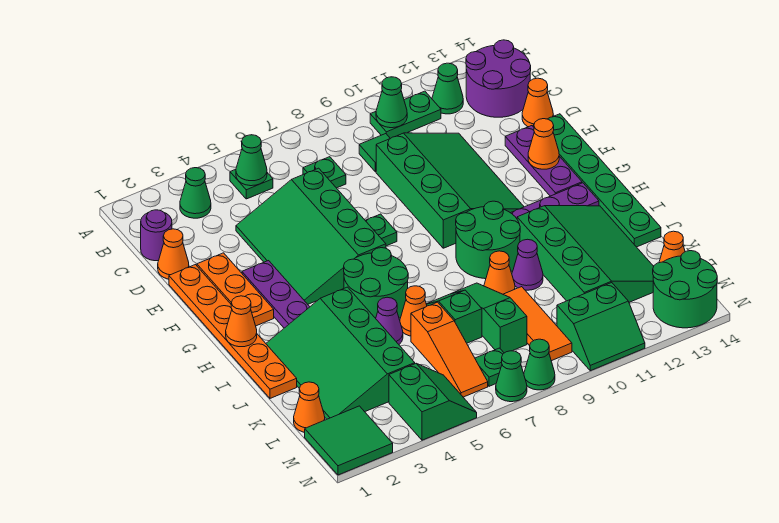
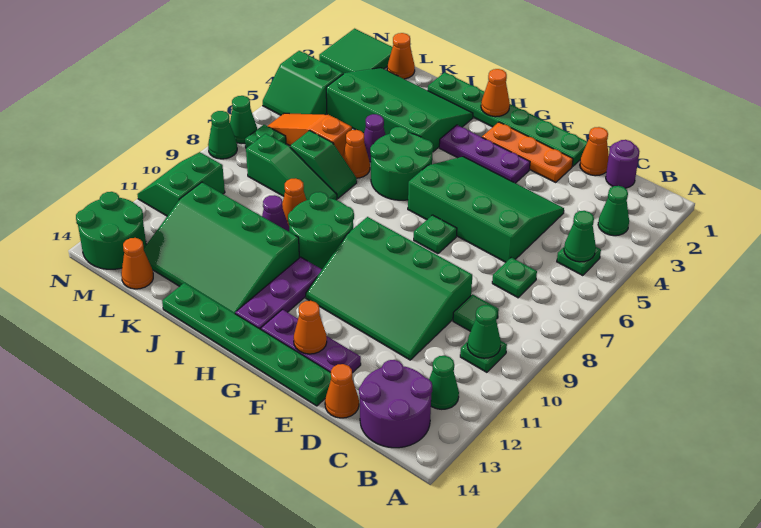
green plate B10:B11 level 1 -> green plate B10 level 1
orange plate E1:J1 level 1 -> green plate E1:J1 level 1
orange tile K9:M9 level 1 -> none

